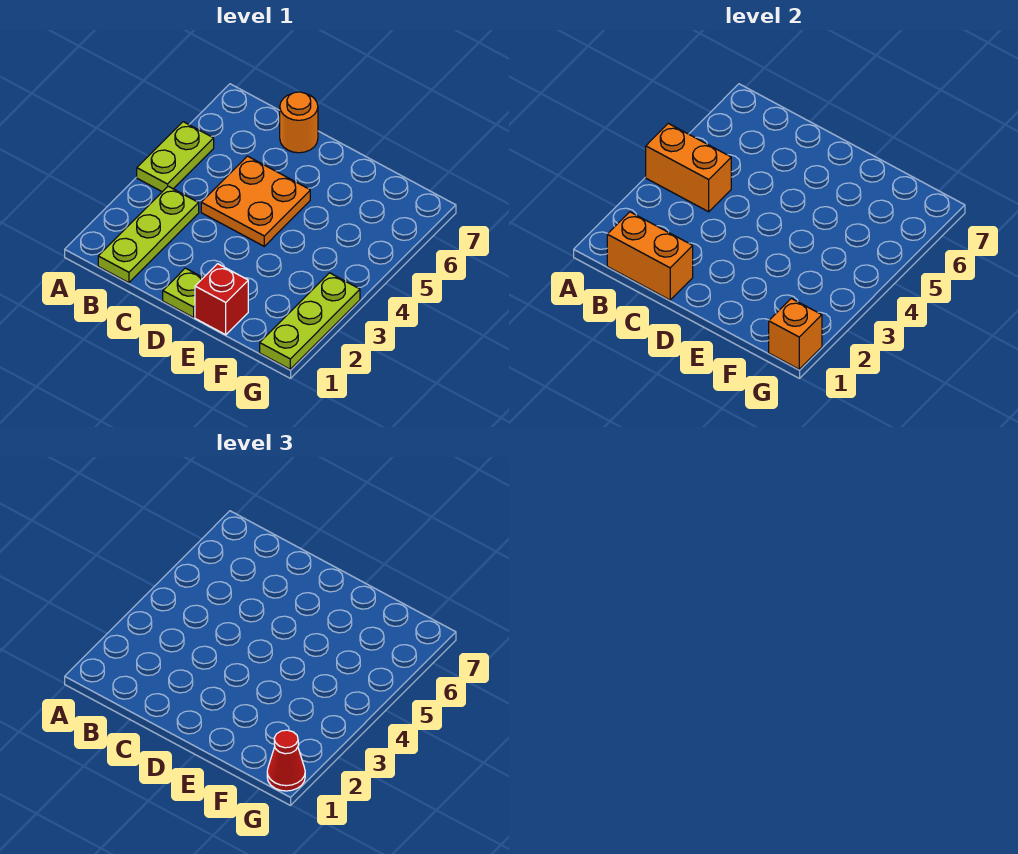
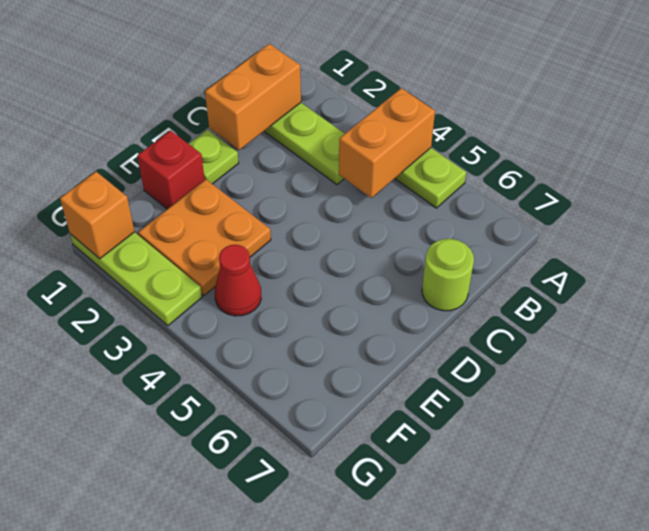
orange plate C4:D5 level 1 -> orange plate E2:F3 level 1
orange round brick C7 level 1 -> lime round brick C7 level 1
red cone G1 level 3 -> red cone F4 level 1

